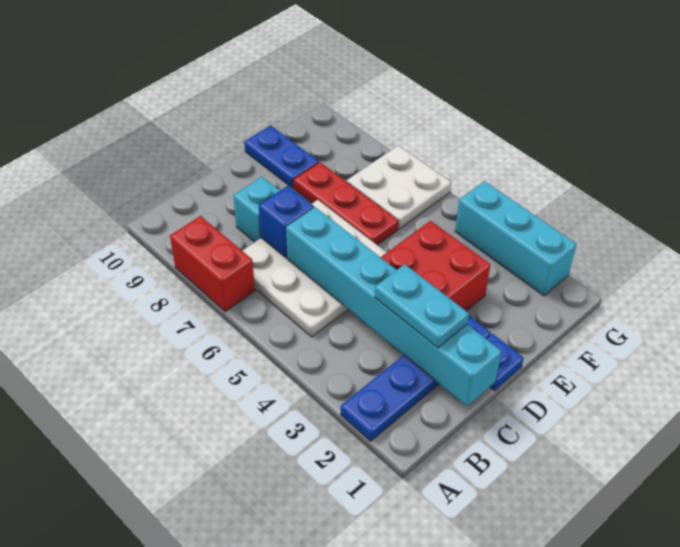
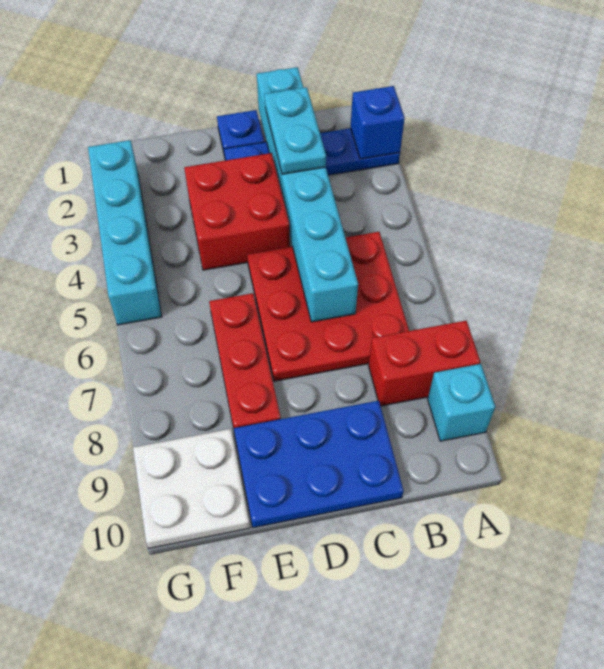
red brick A7:A8 level 1 -> red brick A8:B8 level 1
white plate B5:D7 level 1 -> red plate B5:D7 level 1
blue brick C7 level 2 -> blue brick A2 level 2
cyan brick C8 level 1 -> cyan brick A9 level 1
blue plate E9:E10 level 1 -> blue plate C9:E10 level 1
white plate F6:G7 level 1 -> white plate F9:G10 level 1
cyan brick G2:G4 level 1 -> cyan brick G2:G5 level 1

